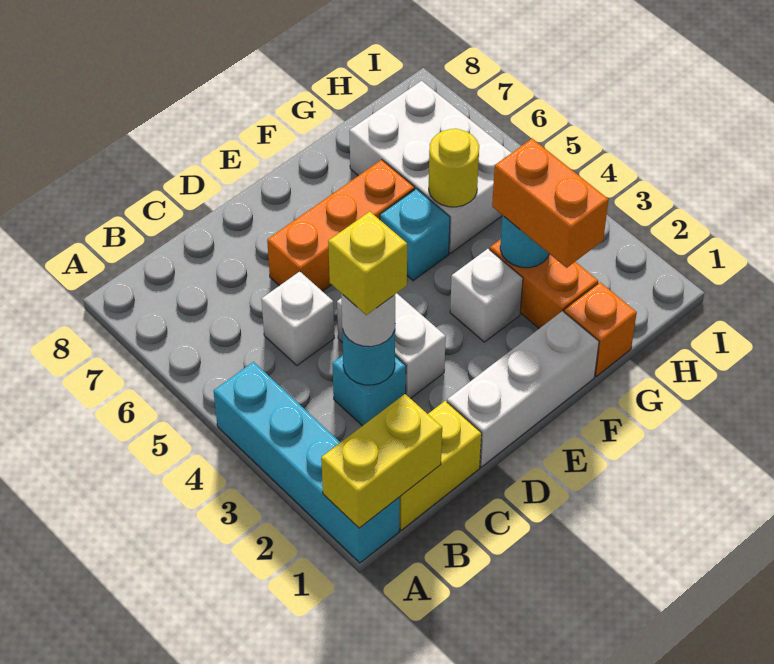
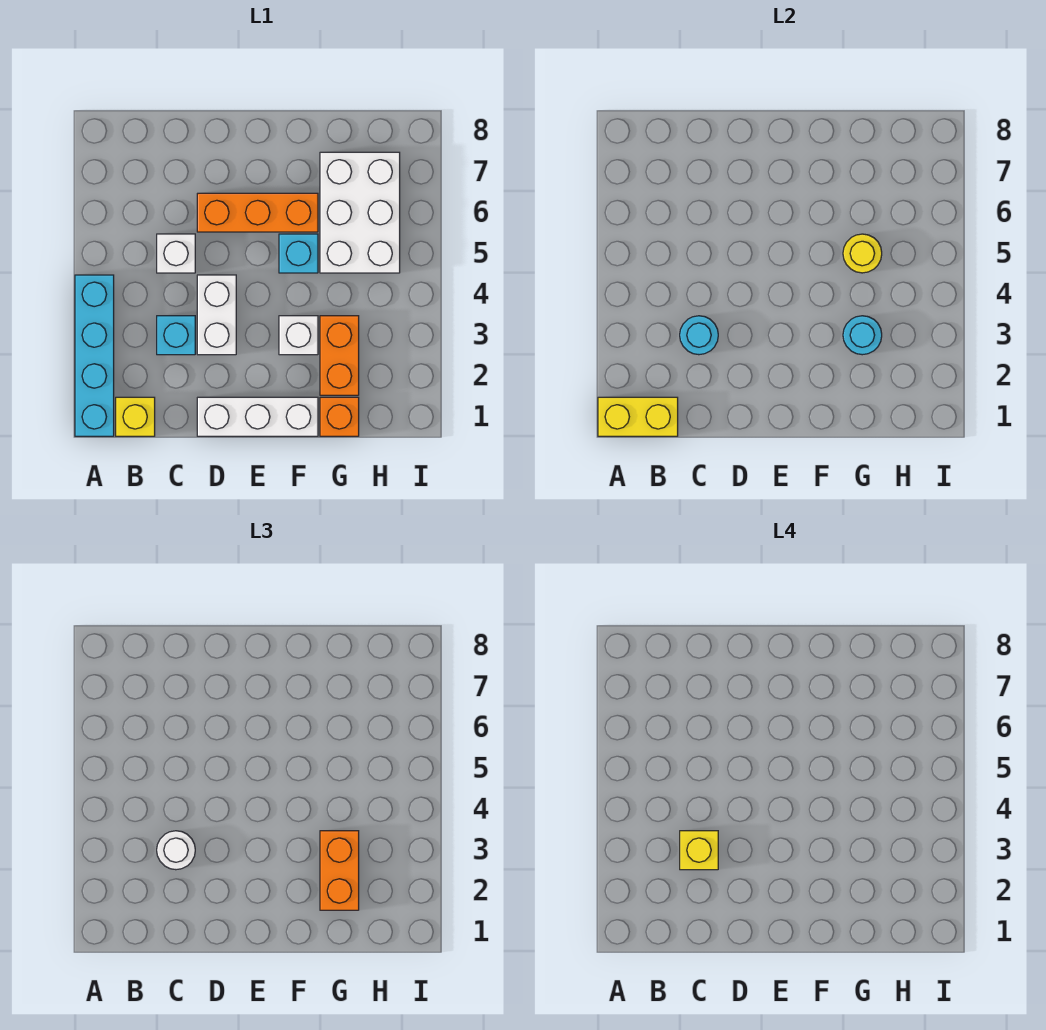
yellow brick B1:C1 level 1 -> yellow brick B1 level 1

